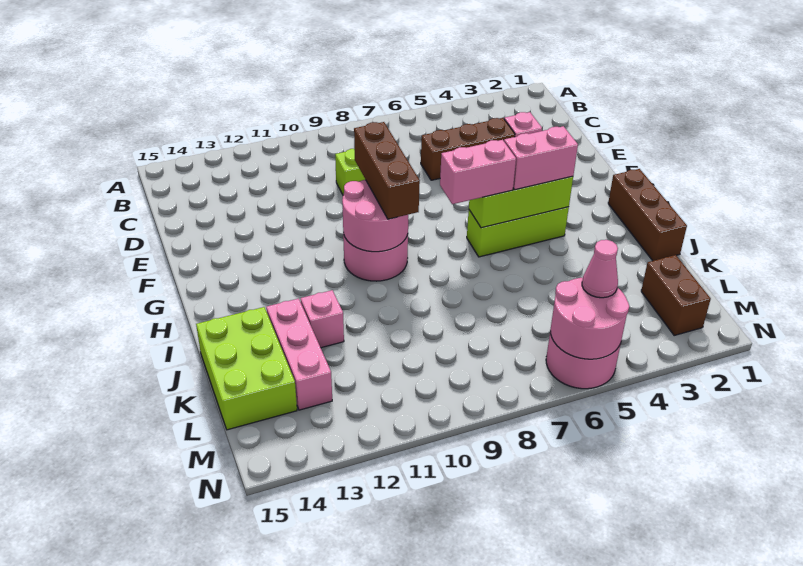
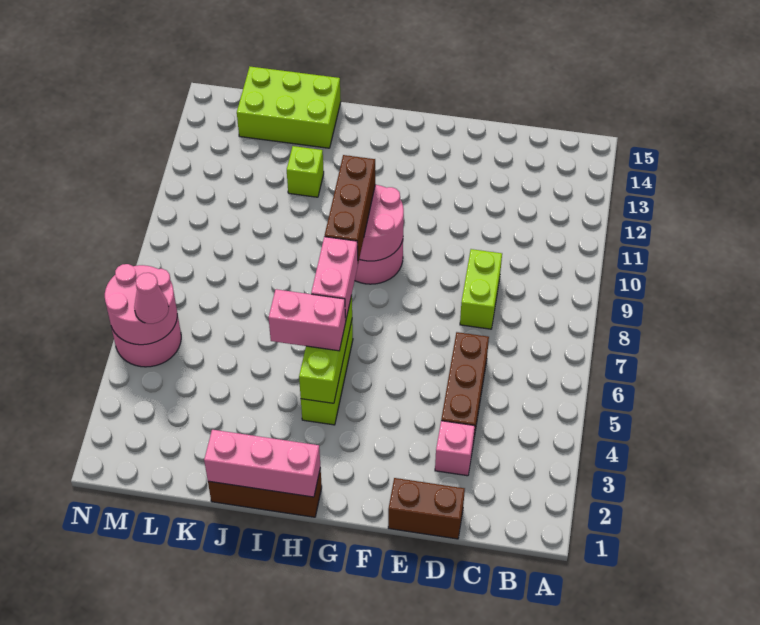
brown brick F9:H9 level 3 -> brown brick H8:H10 level 3
pink brick H4:H5 level 3 -> pink brick H5:I5 level 3
pink brick J12 level 1 -> lime brick J12 level 1
pink brick J13:L13 level 1 -> pink brick H1:J1 level 2
brown brick L2:M2 level 1 -> brown brick D1:E1 level 1

